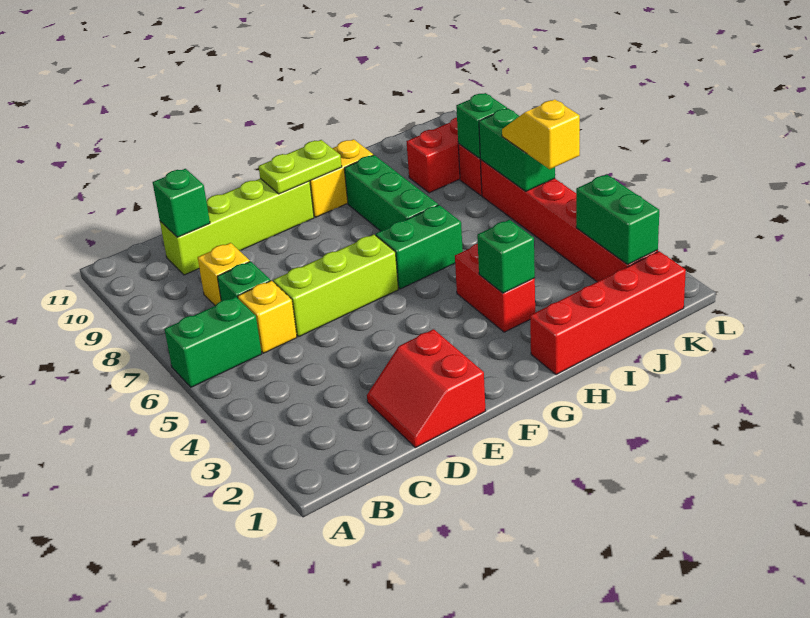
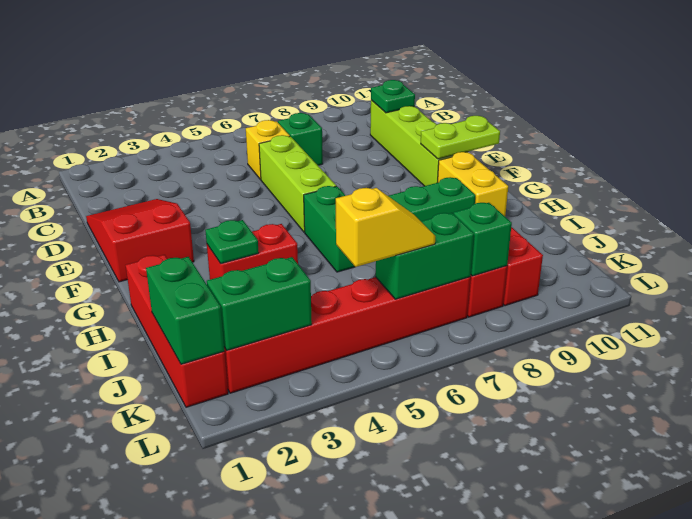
green brick A6:B6 level 1 -> green brick J1:K1 level 2
yellow brick C8 level 1 -> none
green brick C10 level 2 -> green plate C10 level 2
red slope D1:E2 level 1 top E -> red slope D1:F2 level 1 top F
lime plate F10:G10 level 2 -> lime plate F10:F11 level 2
green brick H3 level 2 -> green plate H3 level 2

